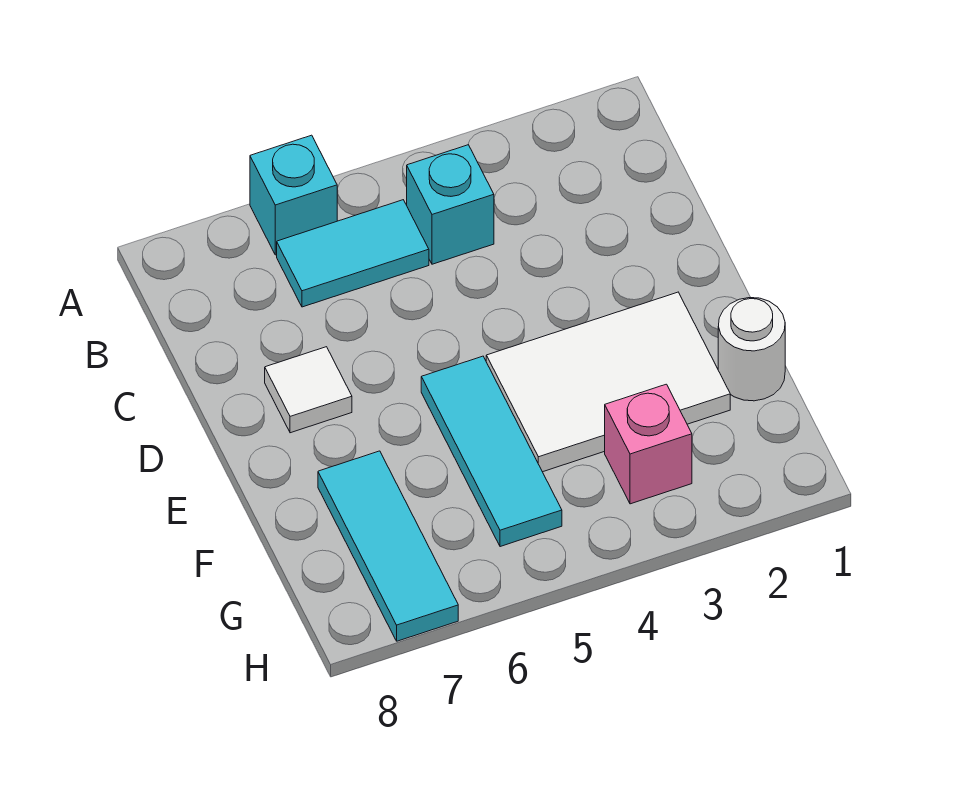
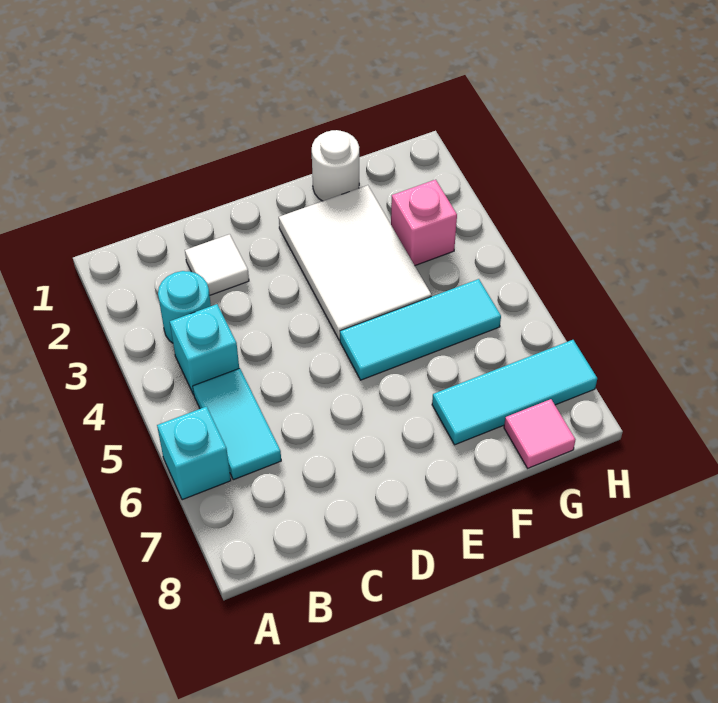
none -> cyan round brick B3 level 1
white tile D7 level 1 -> white tile C2 level 1
none -> pink tile G8 level 1

